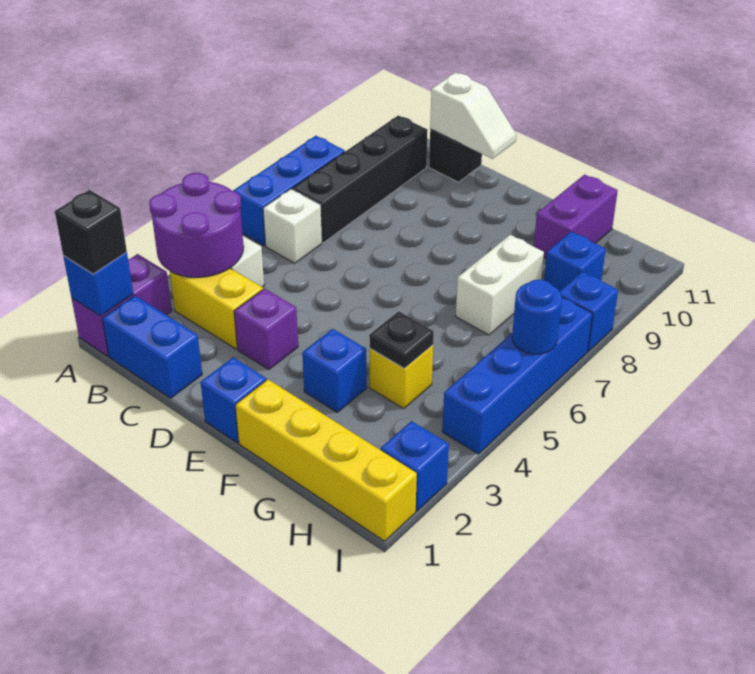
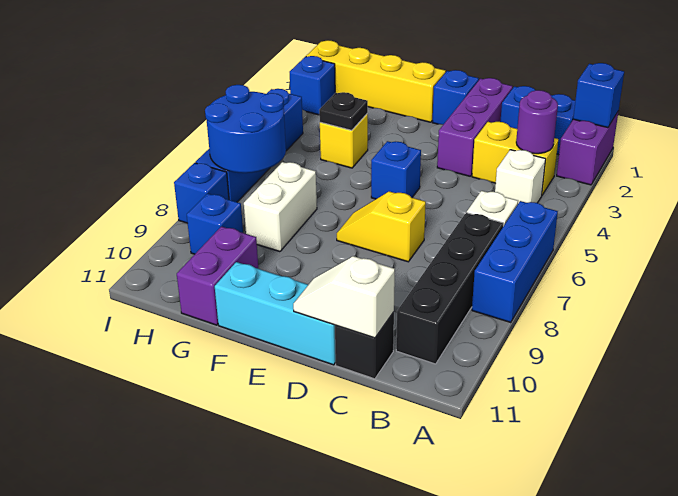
black brick A1 level 3 -> none
purple round brick A3:B4 level 2 -> purple round brick B3 level 2
purple brick D3 level 1 -> purple brick D1:D3 level 1
none -> yellow slope D7:E7 level 1 top D
none -> cyan brick D11:F11 level 1
blue brick F3 level 1 -> blue brick E5 level 1
blue round brick I6 level 2 -> blue round brick H6:I7 level 2

